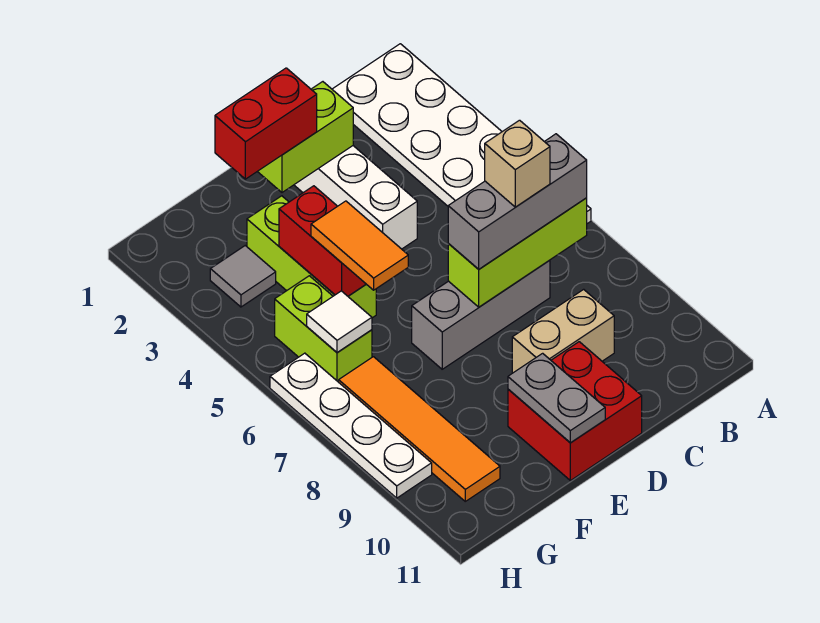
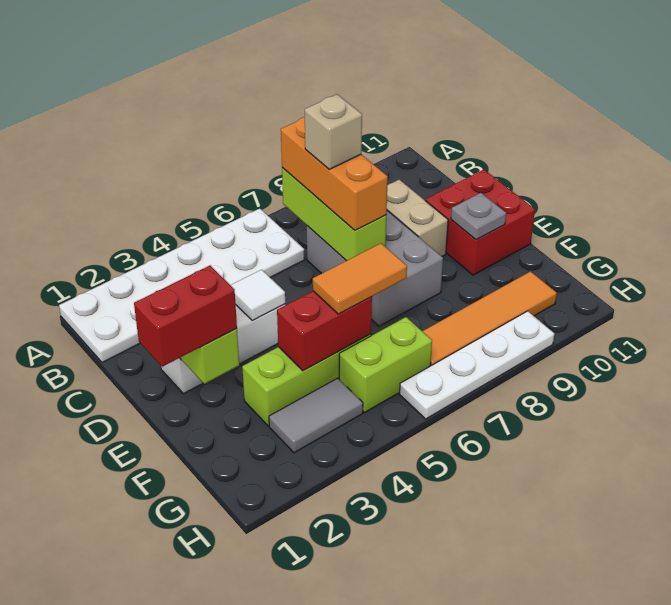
grey brick B7:D7 level 3 -> orange brick B7:D7 level 3
grey brick C7:E7 level 1 -> grey brick C7:E8 level 1
red brick E2:F2 level 3 -> red brick E1:E2 level 3
grey plate E10:E11 level 2 -> grey plate E10 level 2
grey tile G3 level 1 -> grey tile G3:G4 level 1
white tile G6 level 2 -> white tile D4 level 2

